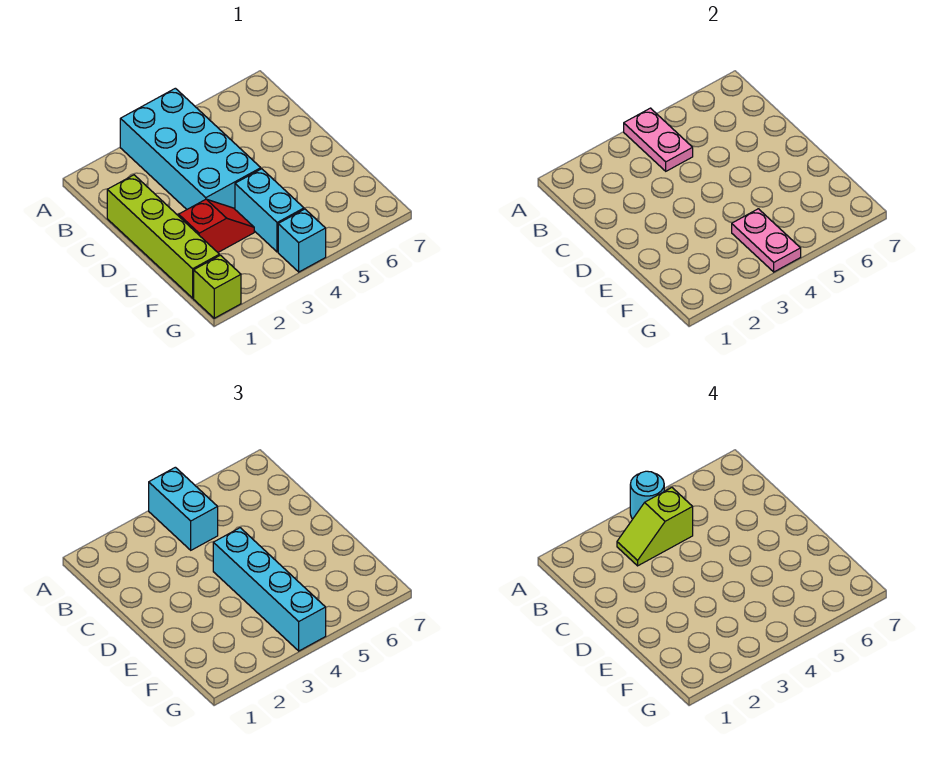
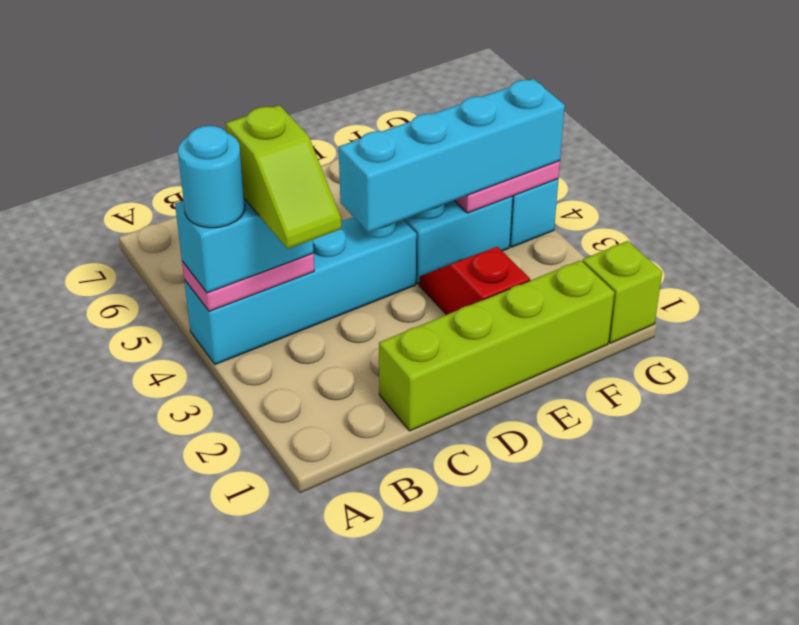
cyan brick A3:D4 level 1 -> cyan brick A4:D4 level 1

